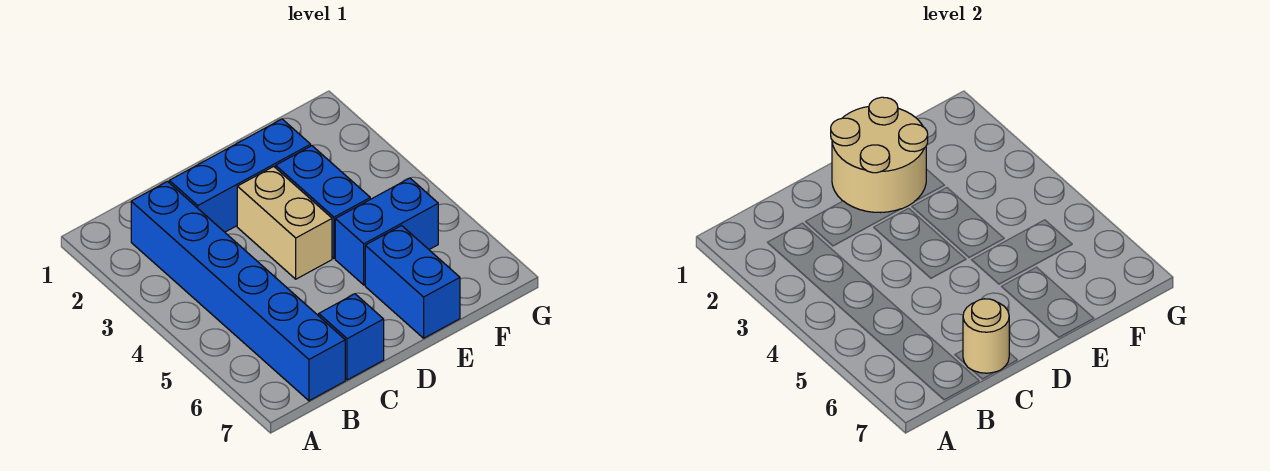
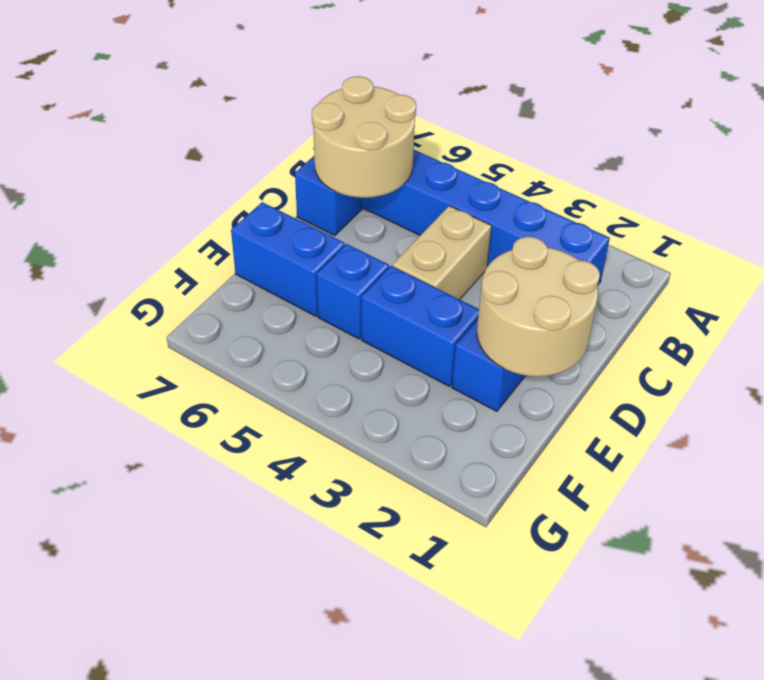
tan round brick C7 level 2 -> tan round brick B6:C7 level 2
tan brick D3:D4 level 1 -> tan brick C4:D4 level 1
blue brick E5:F5 level 1 -> blue brick E5 level 1

